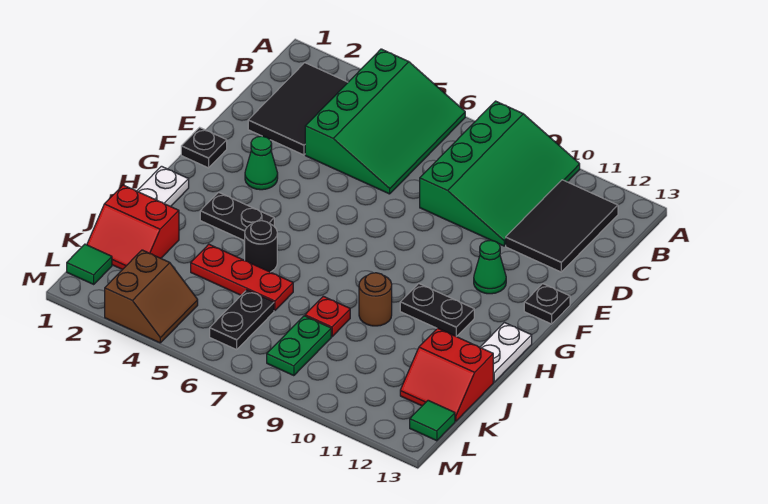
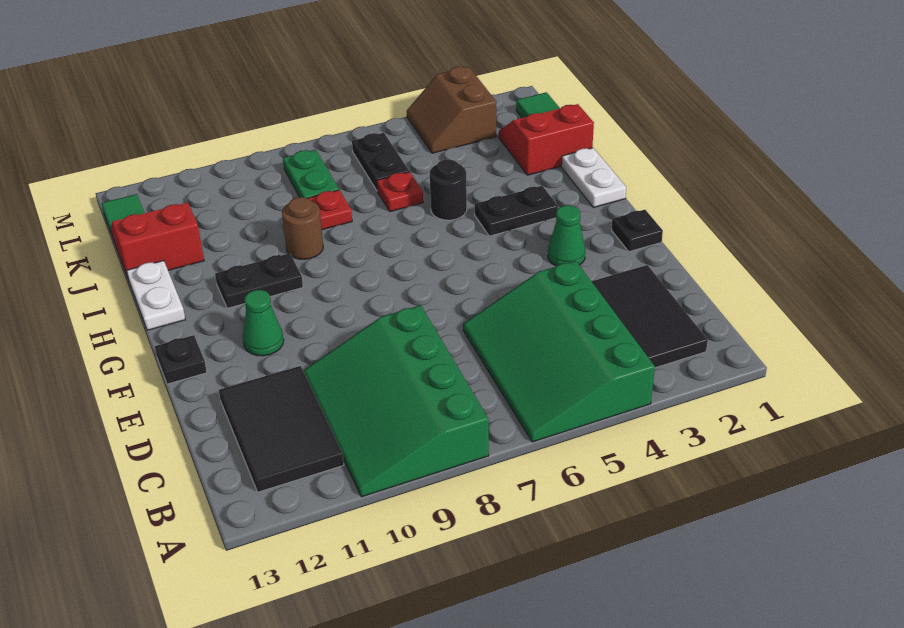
red plate J4:J6 level 1 -> red plate J6 level 1

